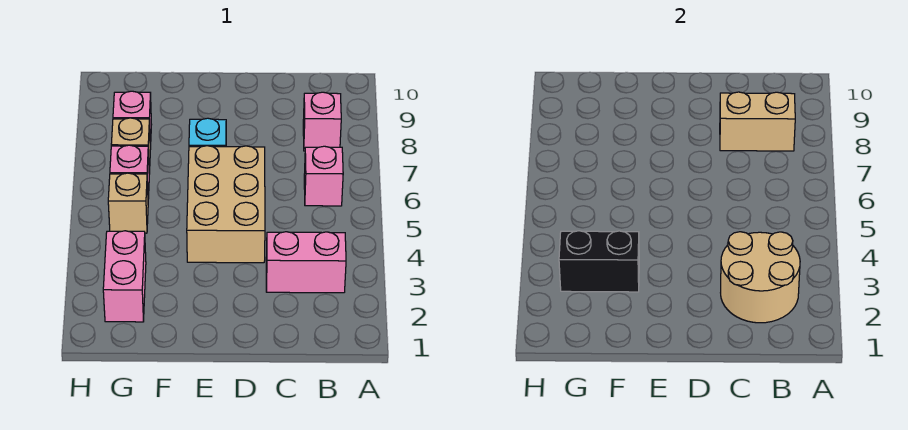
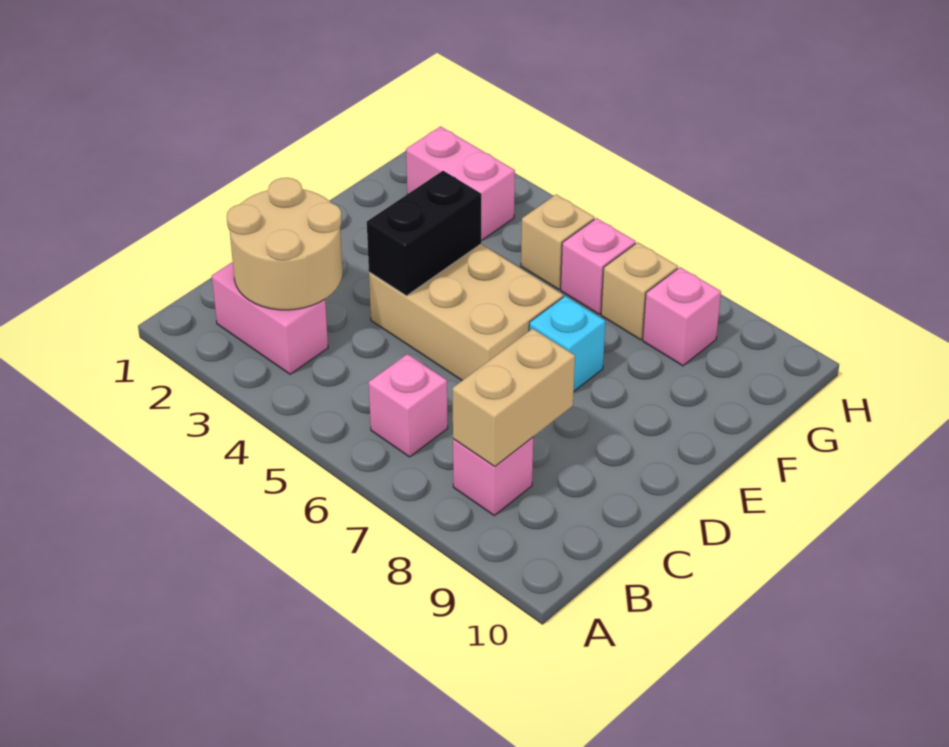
pink brick B3:C3 level 1 -> pink brick B2:B3 level 1
black brick F3:G3 level 2 -> black brick D4:E4 level 2

